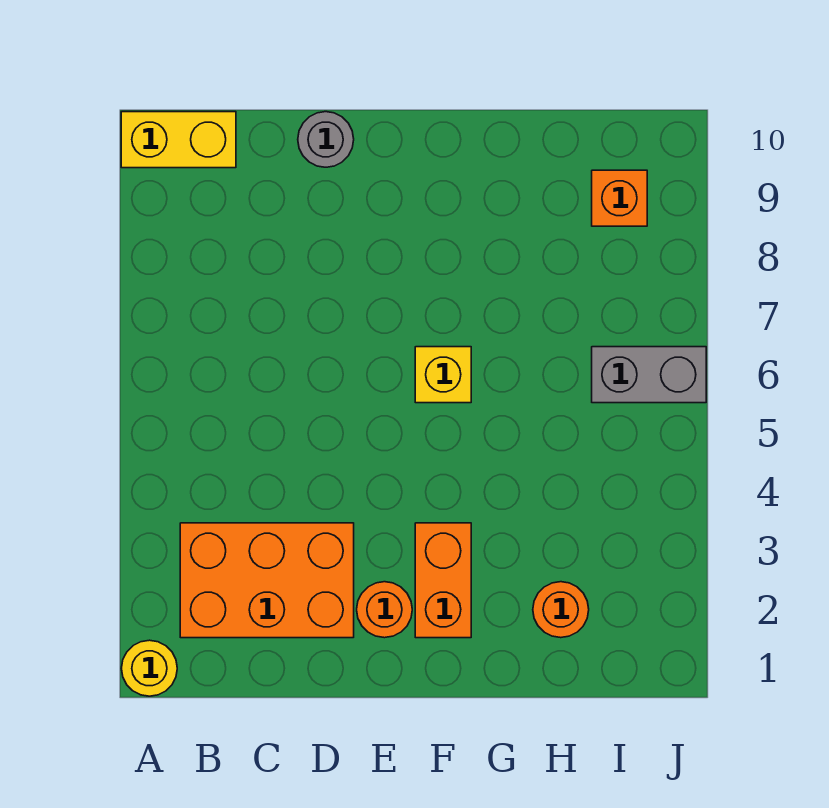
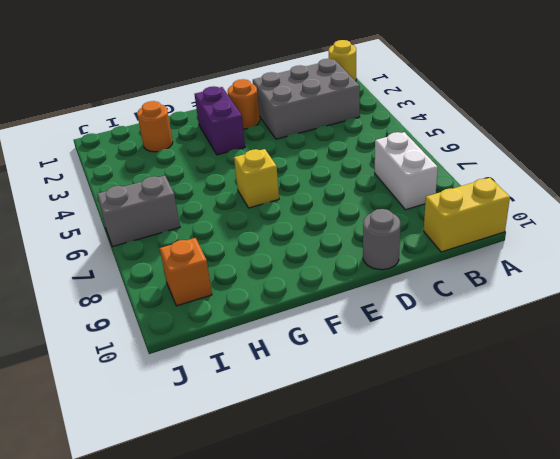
orange brick B2:D3 level 1 -> grey brick B2:D3 level 1
none -> white brick B7:B8 level 1
orange brick F2:F3 level 1 -> purple brick F2:F3 level 1

